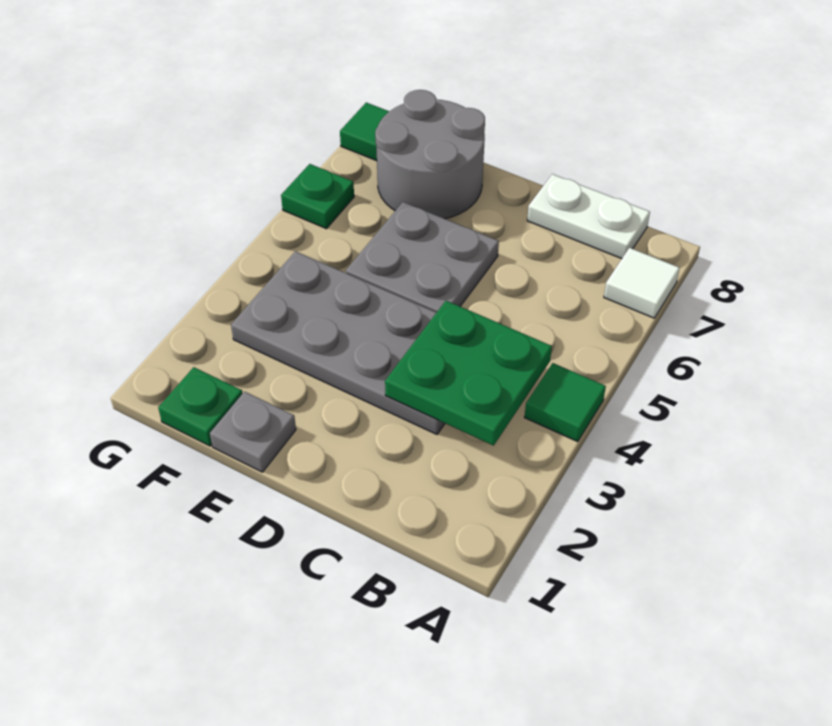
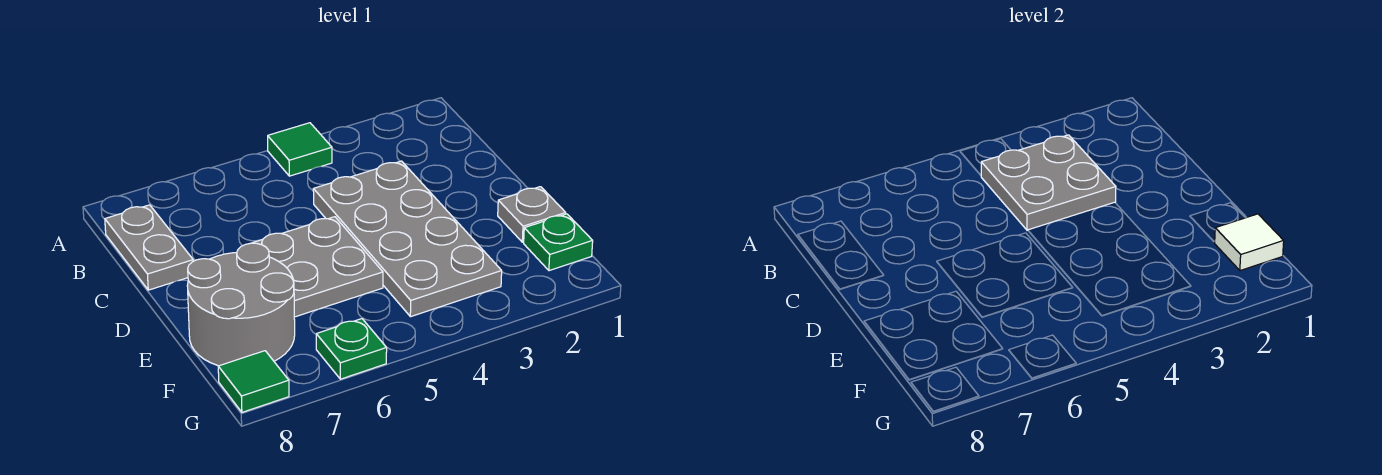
white tile A7 level 1 -> white tile F1 level 2
green plate B3:C4 level 2 -> grey plate B3:C4 level 2
white plate B8:C8 level 1 -> grey plate B8:C8 level 1

